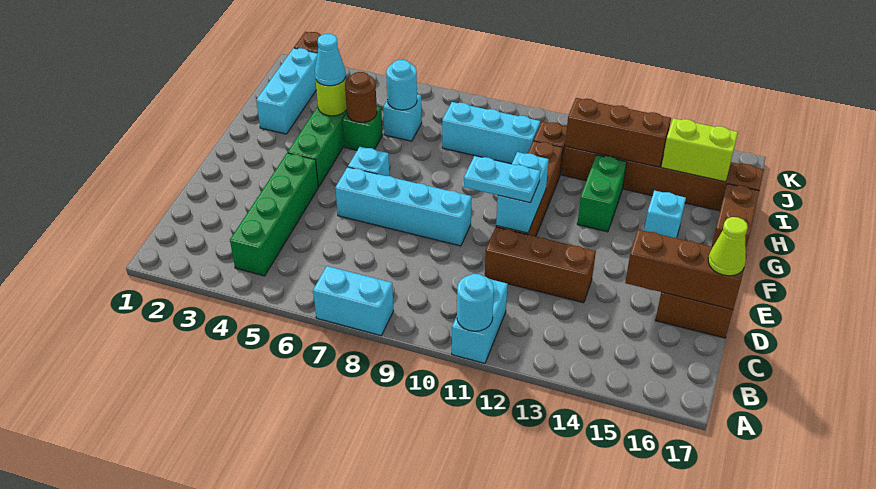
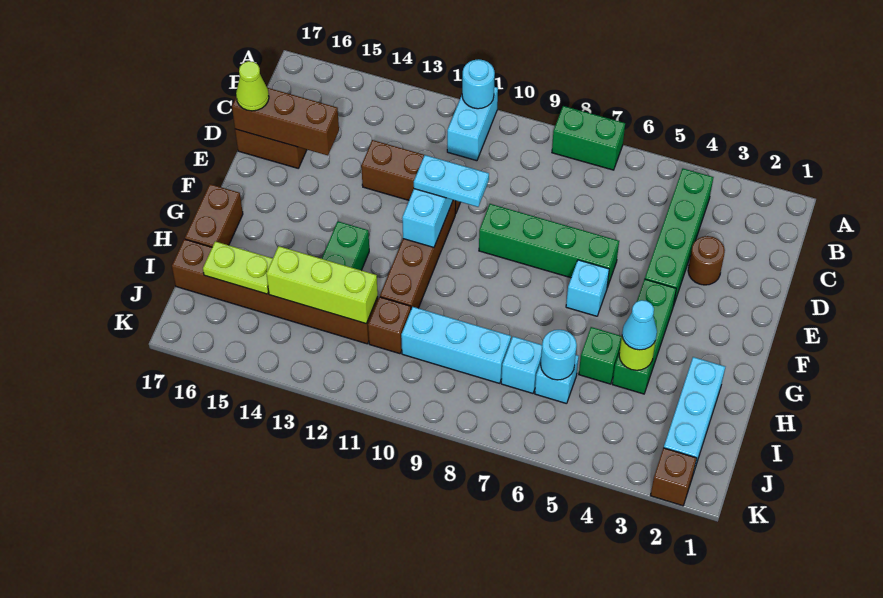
cyan brick A7:A8 level 1 -> green brick A7:A8 level 1
cyan brick E6:E9 level 1 -> green brick E6:E9 level 1
cyan brick G15 level 1 -> cyan brick I7 level 1
brown round brick H5 level 2 -> brown round brick D3 level 1
brown brick I12:I14 level 2 -> lime brick I12:I14 level 2
lime brick I15:I16 level 2 -> lime plate I15:I16 level 2

